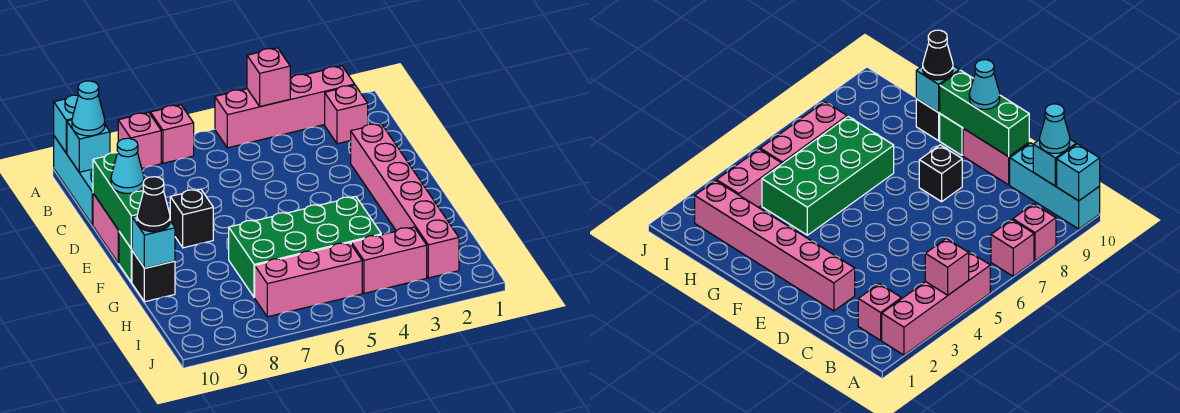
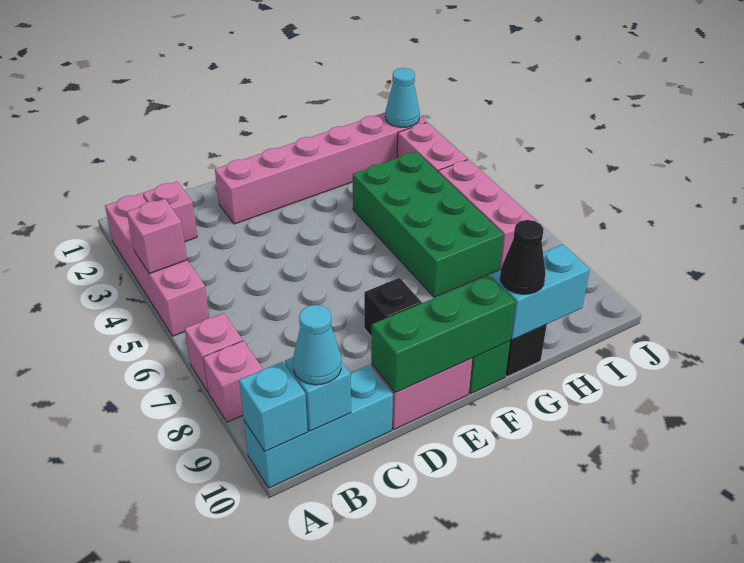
cyan cone E10 level 3 -> cyan cone I2 level 2
cyan brick G10 level 2 -> cyan brick G10:H10 level 2

